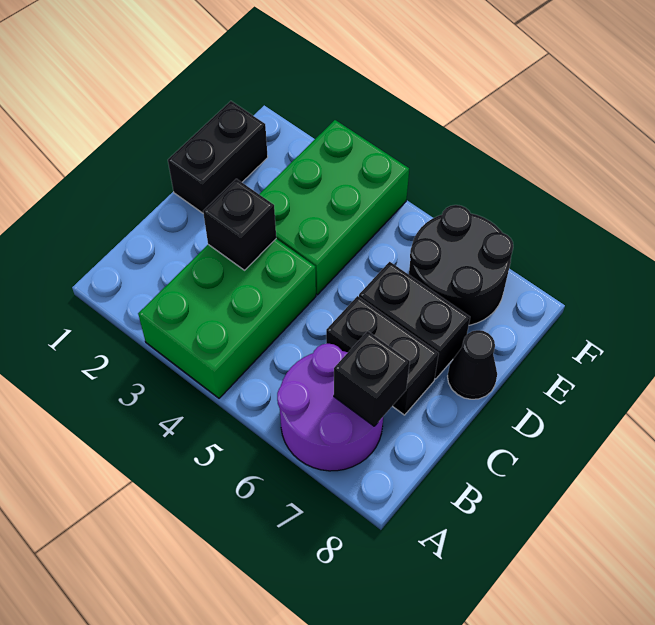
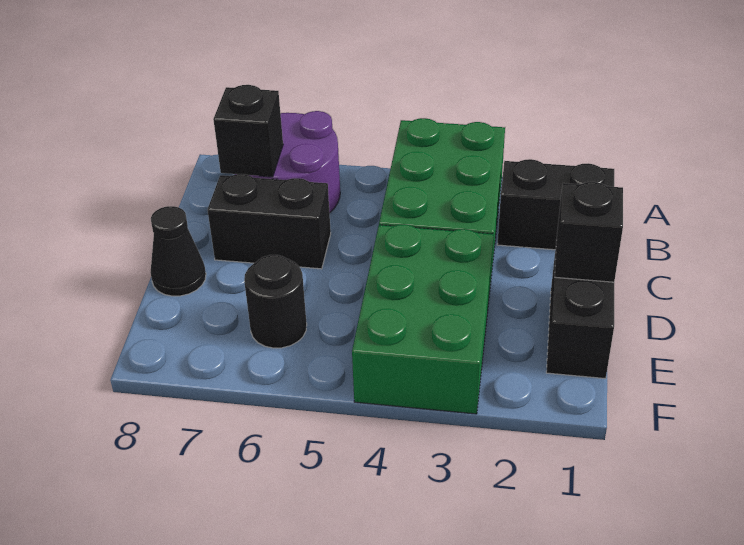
black brick C3 level 2 -> black brick D1 level 2
black brick D6:D7 level 1 -> black brick B1:B2 level 1
black round brick E6:F7 level 1 -> black round brick E6 level 1

